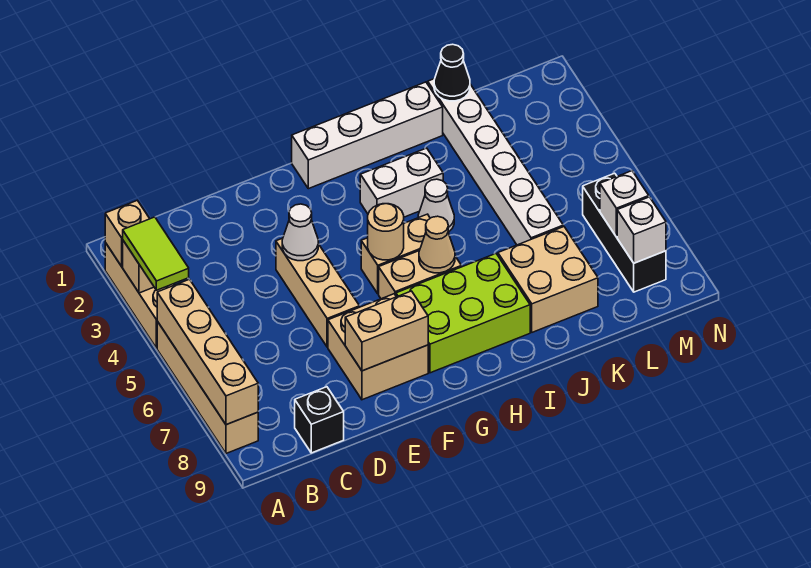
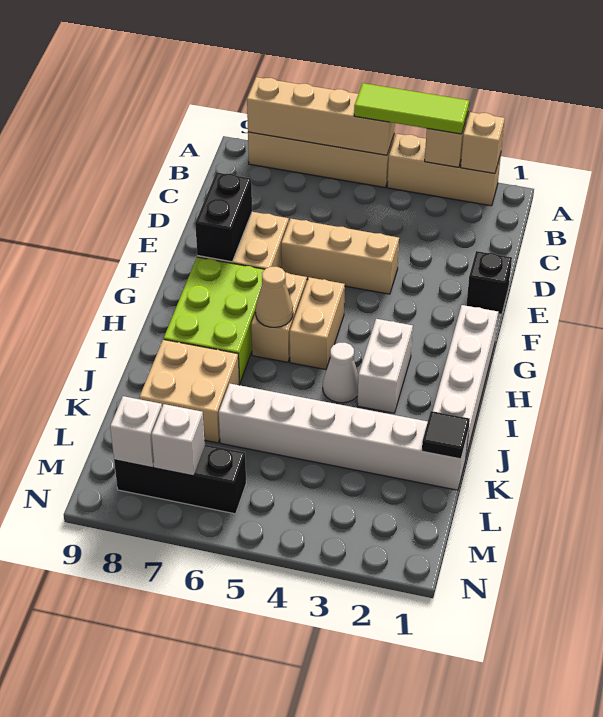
lime tile A3:A4 level 3 -> lime tile A3:A5 level 3
black brick C9 level 1 -> black brick E1 level 1
white cone E4 level 2 -> none
tan brick E8:F8 level 2 -> black brick E8:F8 level 2
tan round brick G5 level 2 -> none
black cone K1 level 2 -> black tile K1 level 2

